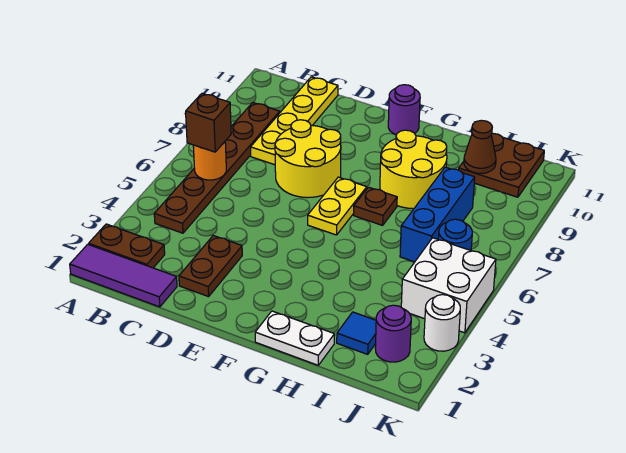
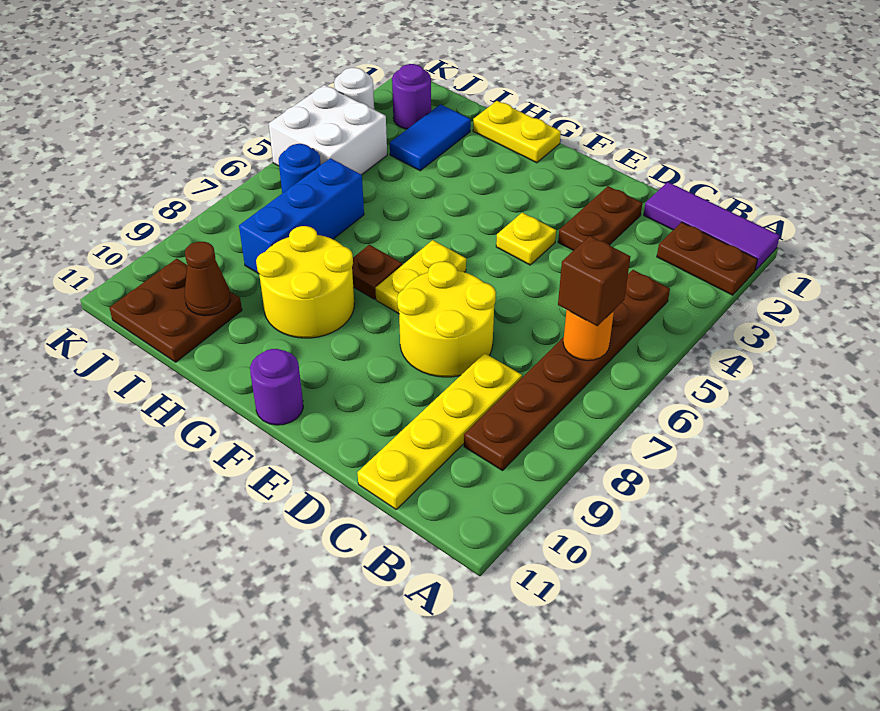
none -> yellow plate E4 level 1
white plate G1:H1 level 1 -> yellow plate G1:H1 level 1
blue tile I2 level 1 -> blue tile I2:I3 level 1

